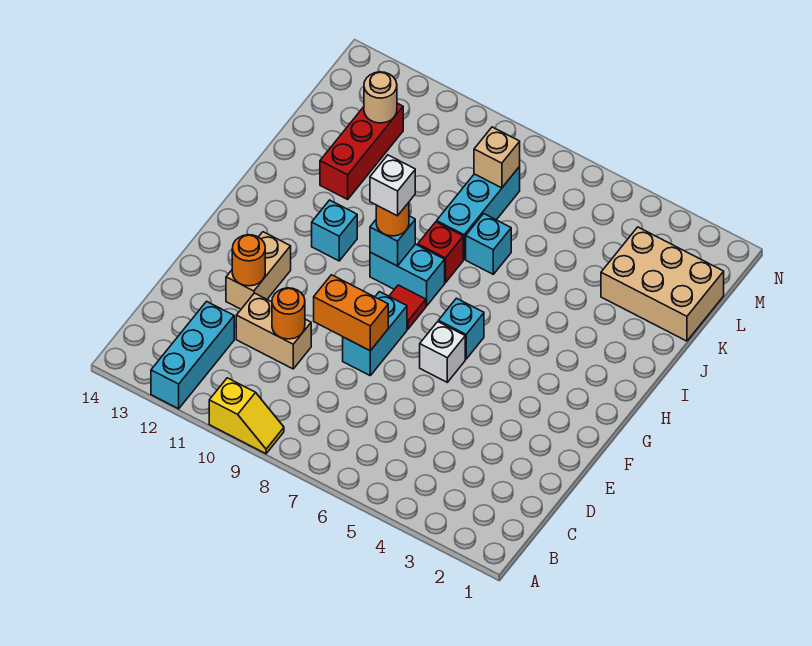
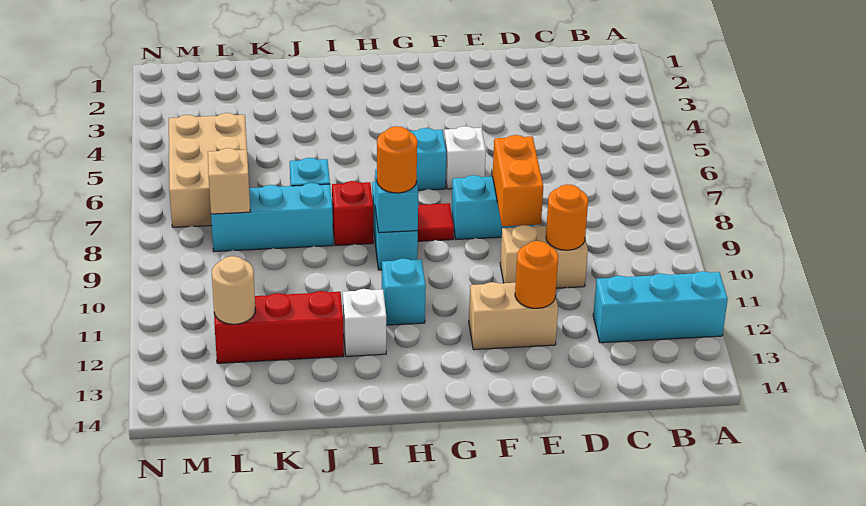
yellow slope A9:A10 level 1 top 10 -> none
tan brick D10:D11 level 1 -> tan brick D10:E10 level 1
white brick H9 level 4 -> white brick I12 level 1
tan brick K1:L3 level 1 -> tan brick L5:M7 level 1

